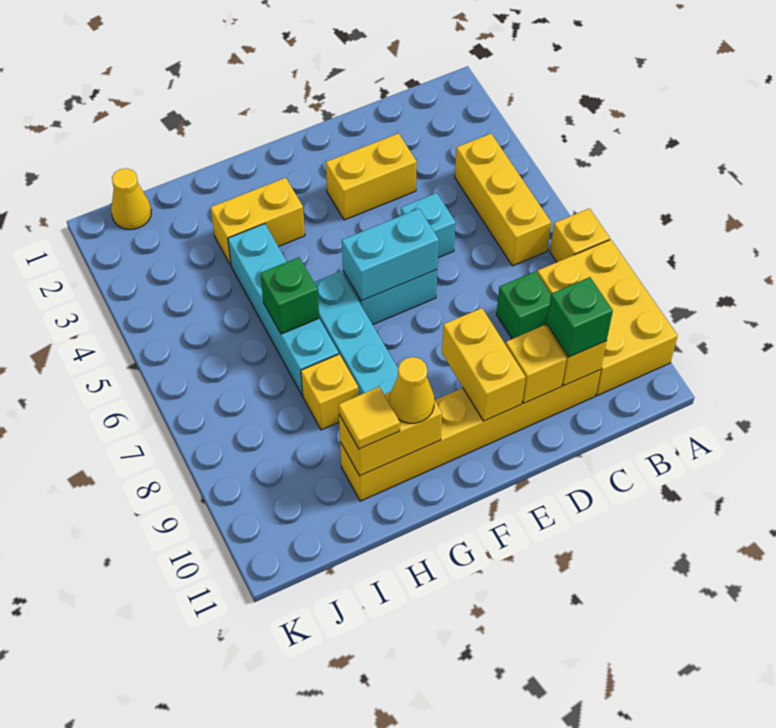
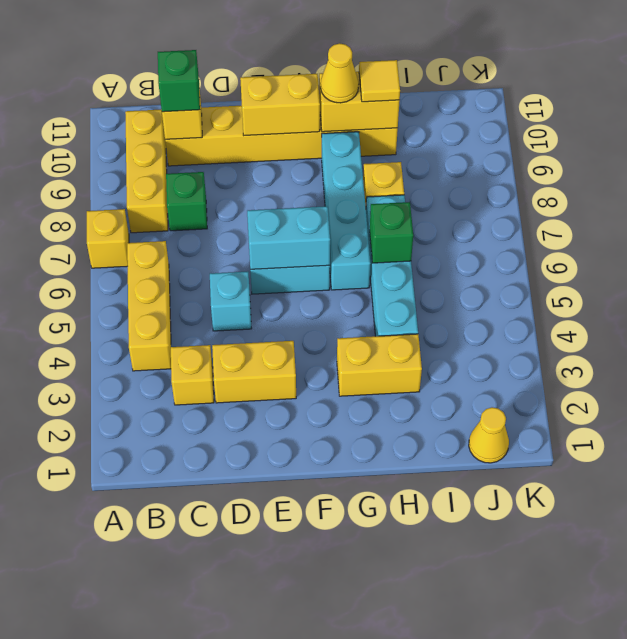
yellow brick A8:B10 level 1 -> yellow brick B8:B10 level 1
yellow brick D10 level 2 -> yellow brick C3 level 1
yellow brick E9:E10 level 2 -> yellow brick E10:F10 level 2

